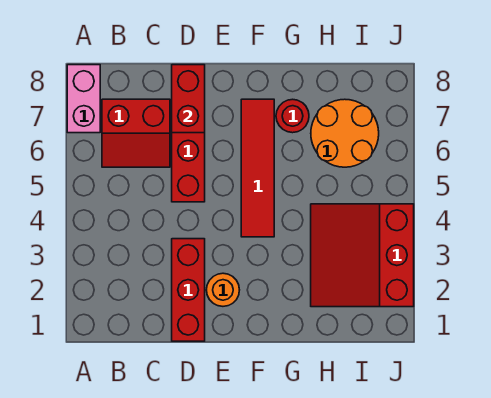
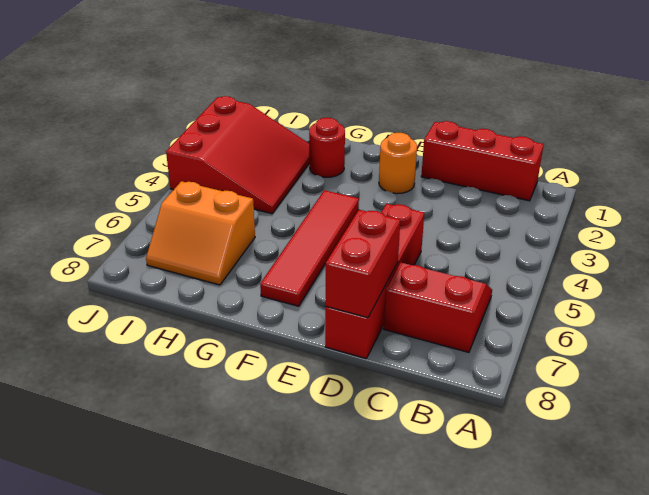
pink brick A7:A8 level 1 -> none
red brick D1:D3 level 1 -> red brick B1:D1 level 1
red round brick G7 level 1 -> red round brick G2 level 1
orange round brick H6:I7 level 1 -> orange slope H6:I7 level 1 top 6

